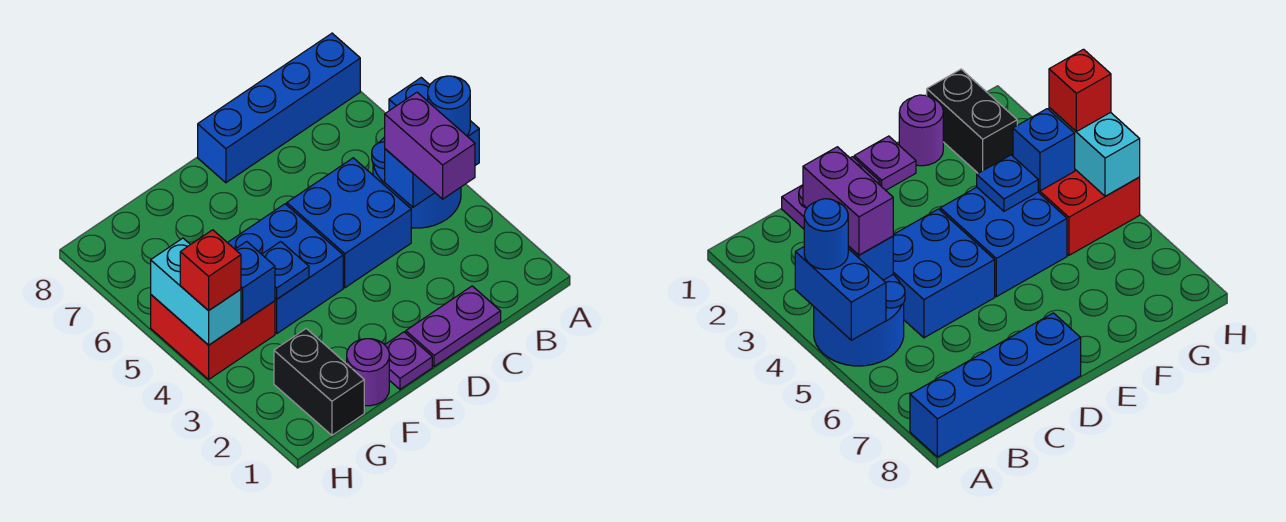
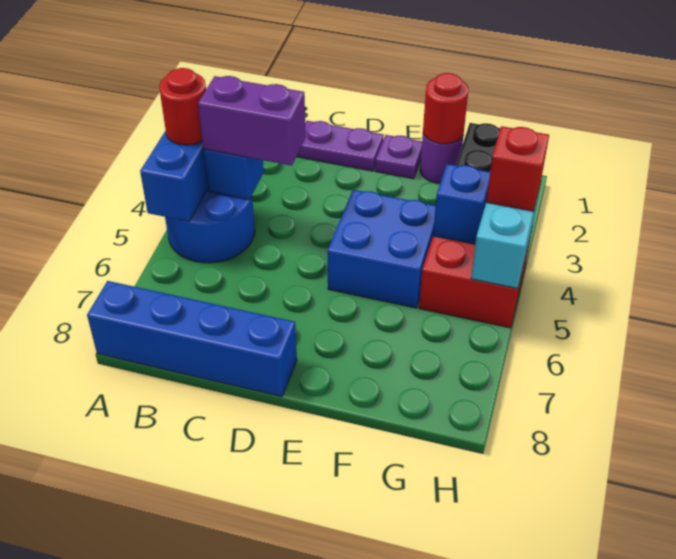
blue round brick A4 level 3 -> red round brick A4 level 3
purple brick B3:B4 level 3 -> purple brick B4:C4 level 3
blue brick C4:D5 level 1 -> none
none -> red round brick F1 level 2
blue plate F4 level 2 -> none

